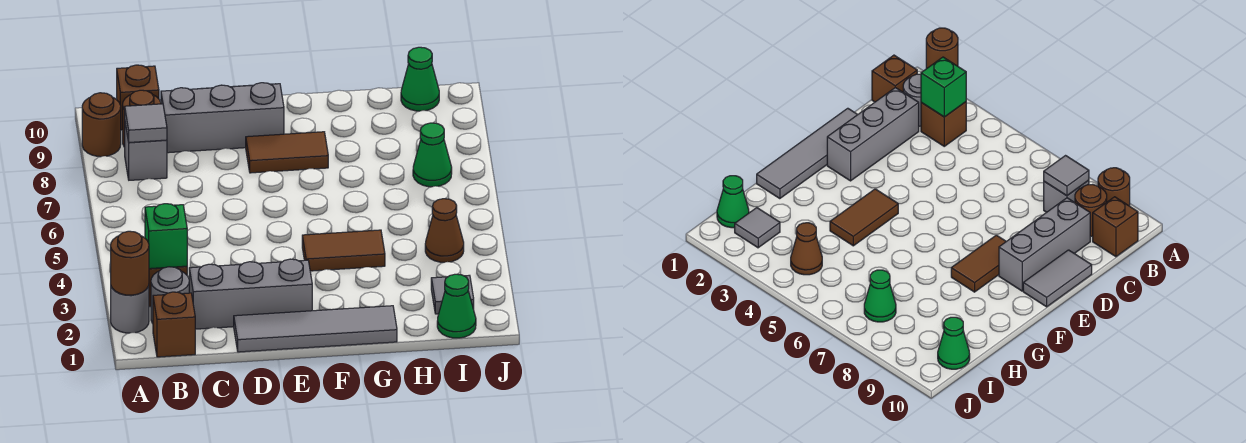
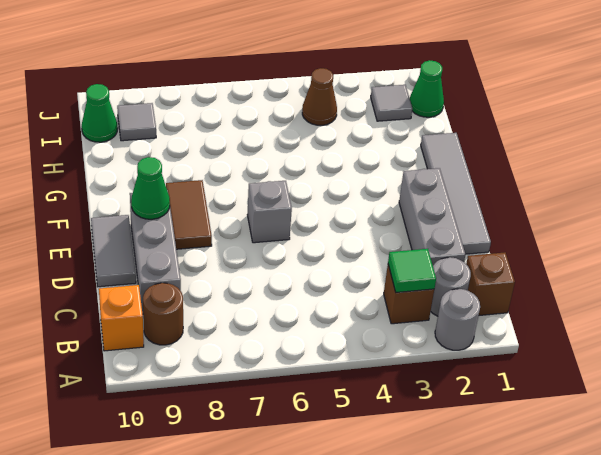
brown round brick A2 level 2 -> none
brown round brick A9 level 1 -> none
green brick B3 level 2 -> green tile B3 level 2
grey brick B8 level 1 -> grey brick E6 level 1
grey tile B8 level 2 -> grey tile I9 level 1
brown brick B10 level 1 -> orange brick B10 level 1
brown tile F4:G4 level 1 -> none
green cone I7 level 1 -> green cone E9 level 2

